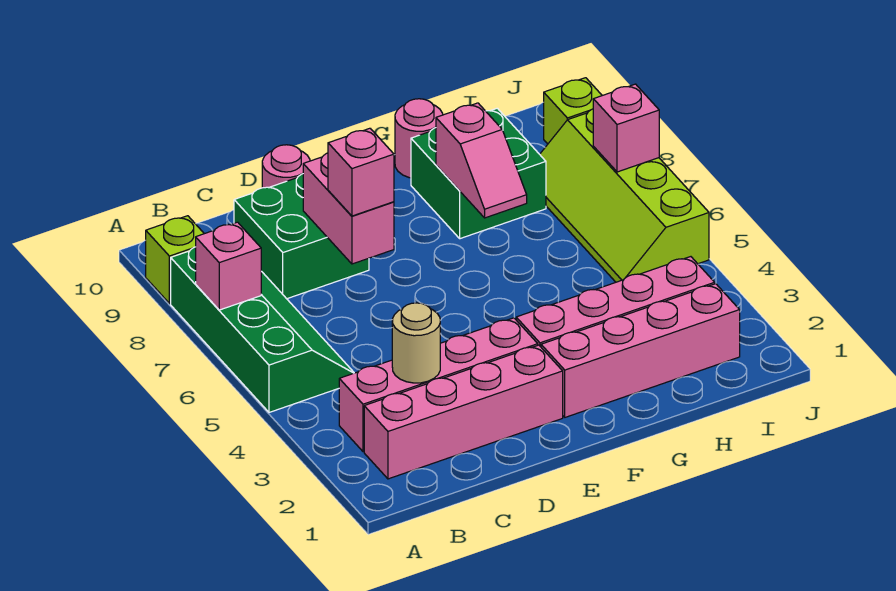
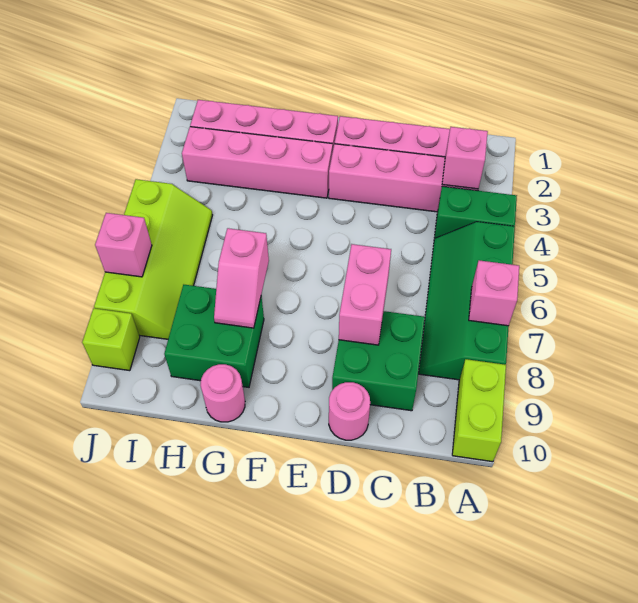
none -> green brick A4:B4 level 1
lime brick A9 level 1 -> lime brick A9:A10 level 1
tan round brick C3 level 2 -> none
pink brick D7 level 3 -> pink brick B3 level 2
pink slope G7:G8 level 2 top 8 -> pink slope G7:G8 level 2 top 7

